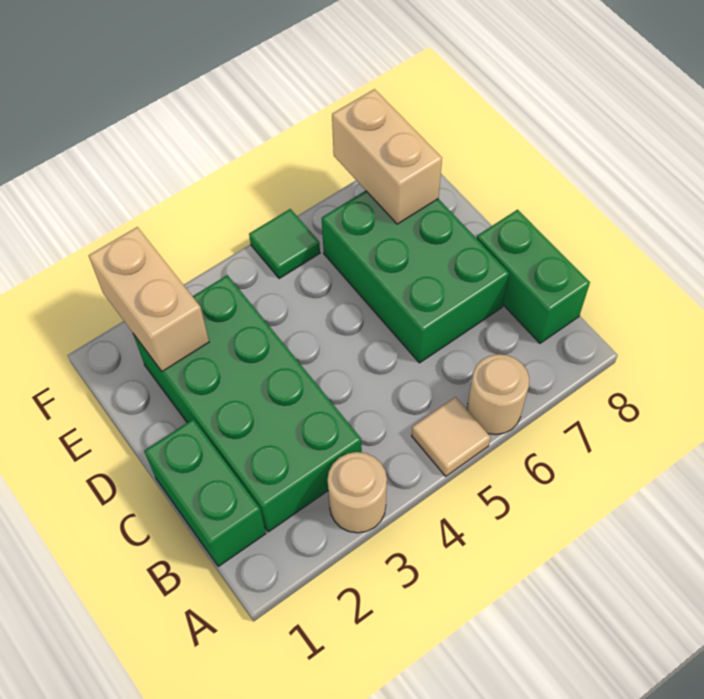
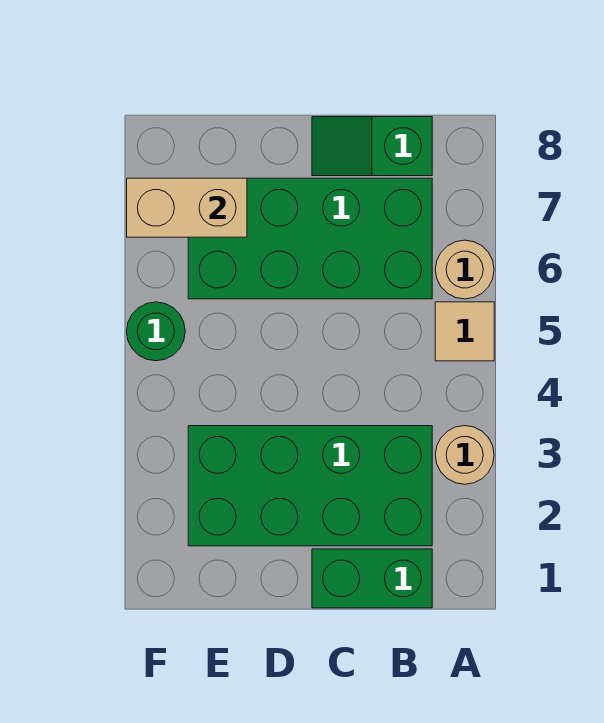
green brick B8:C8 level 1 -> green slope B8:C8 level 1 top B
green brick C6:E7 level 1 -> green brick B6:E7 level 1
tan brick E2:F2 level 2 -> none
green tile F5 level 1 -> green round brick F5 level 1

